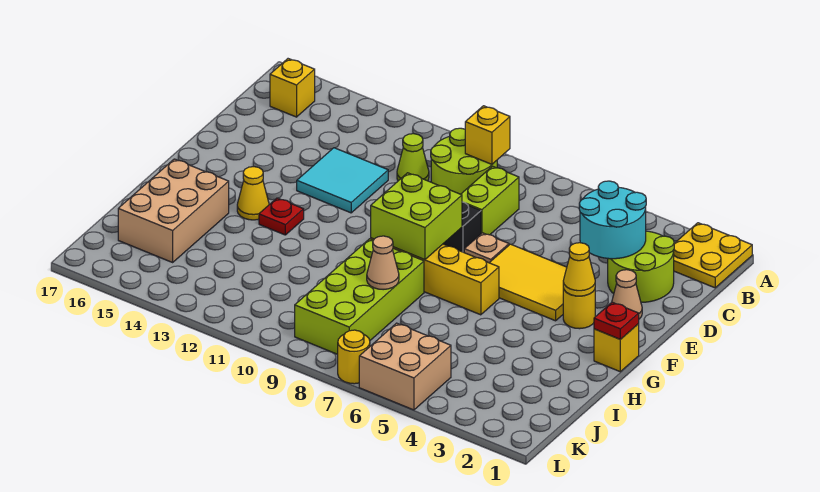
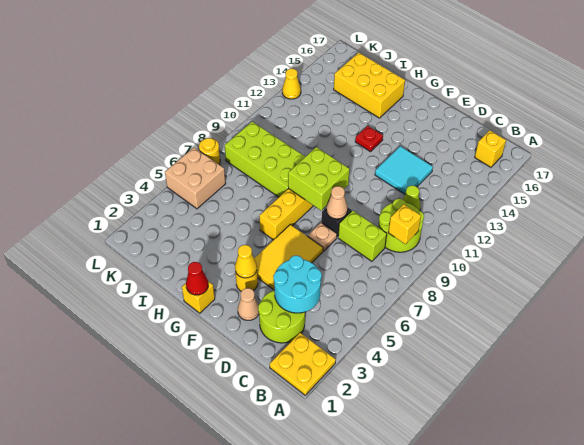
red plate G1 level 2 -> red cone G1 level 2
yellow cone G14 level 1 -> yellow cone L13 level 1
tan brick H15:J16 level 1 -> yellow brick H15:J16 level 1
tan cone I8 level 2 -> tan cone E8 level 2

